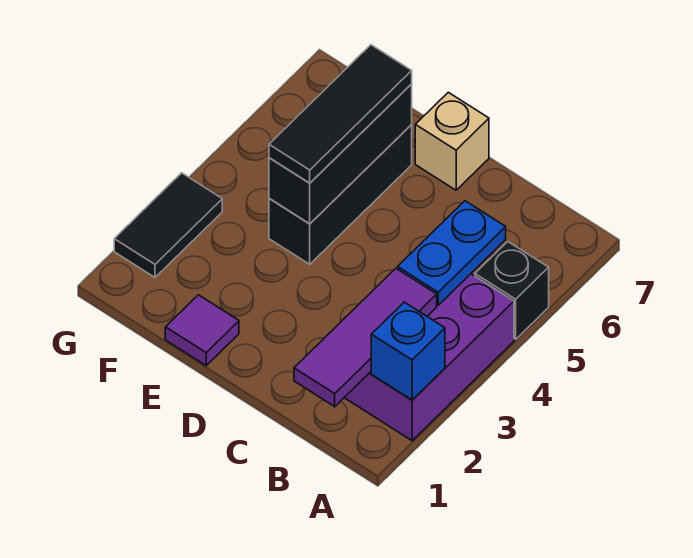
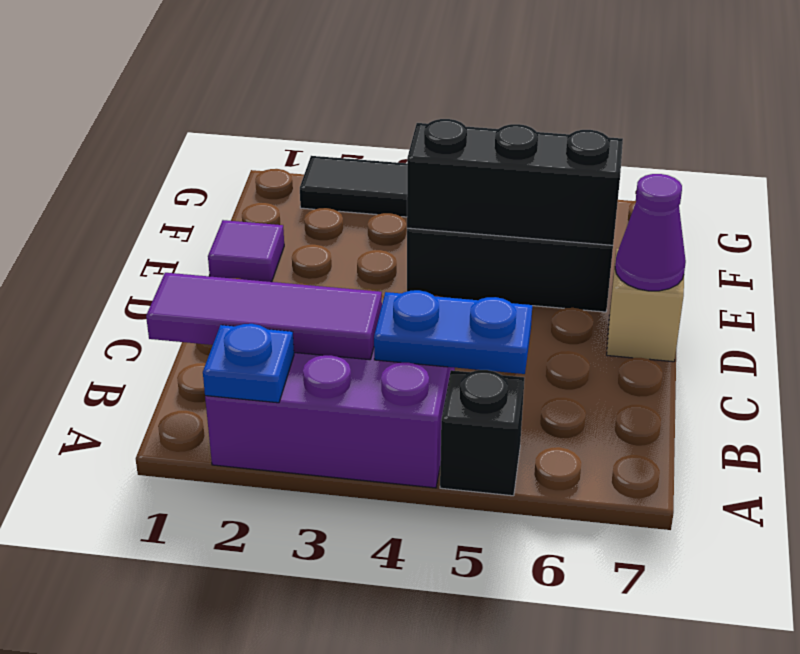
blue brick A2 level 2 -> blue plate A2 level 2
none -> purple cone D7 level 2
black tile E4:E6 level 3 -> none

